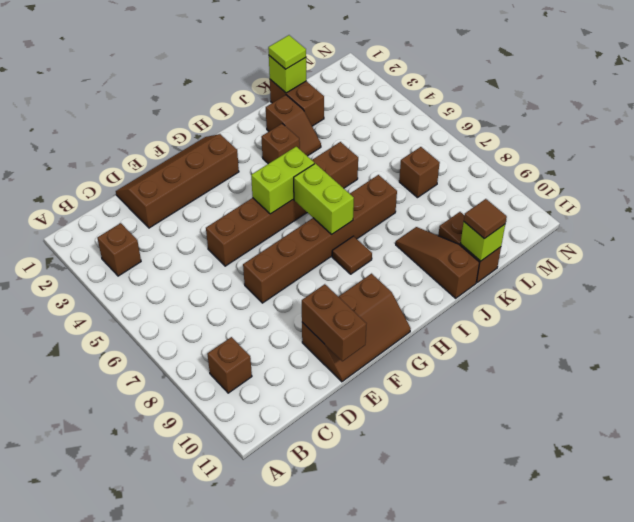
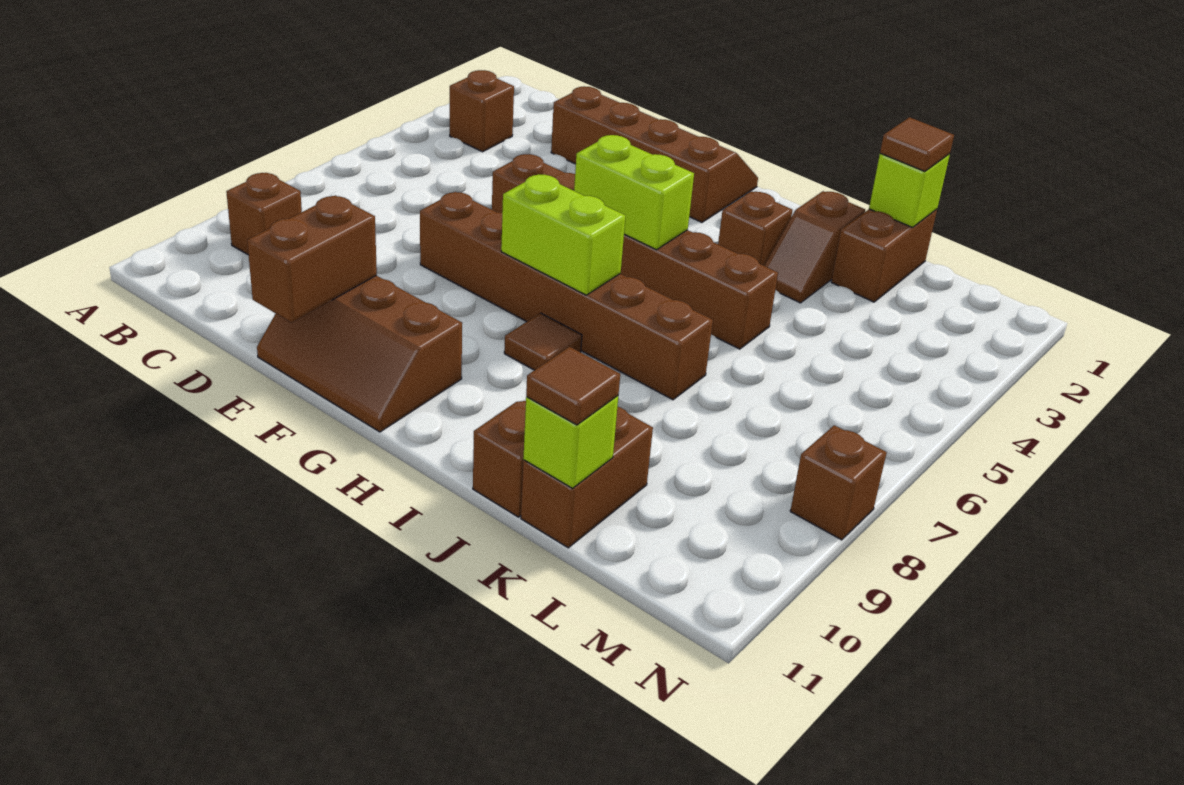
lime brick H6:H7 level 2 -> lime brick G7:H7 level 2
lime tile K1 level 3 -> brown tile K1 level 3
brown brick L7 level 1 -> brown brick N8 level 1

